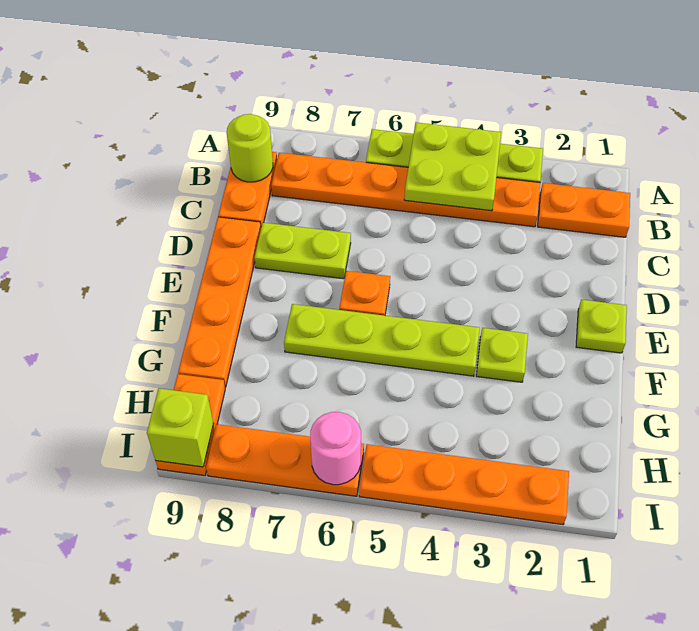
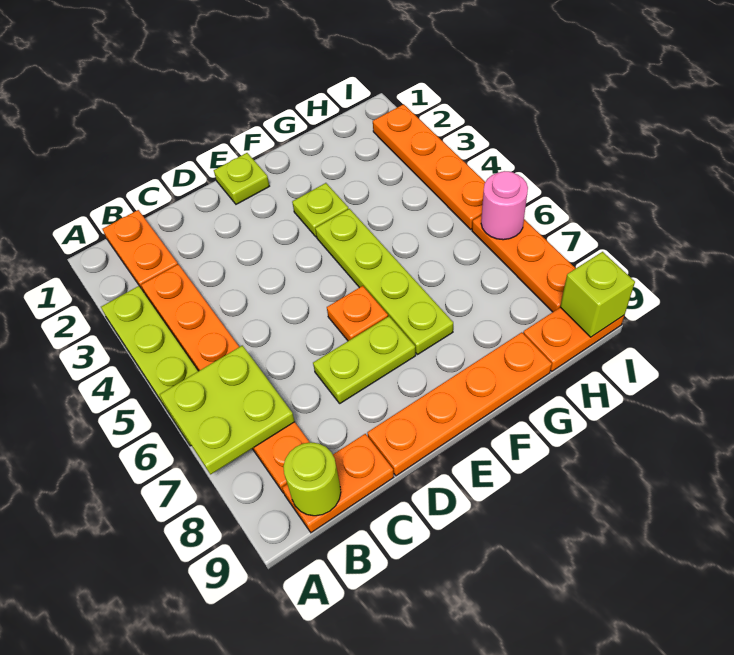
lime plate A4:B5 level 2 -> lime plate A6:B7 level 2
lime plate D7:D8 level 1 -> lime plate D7:E7 level 1

